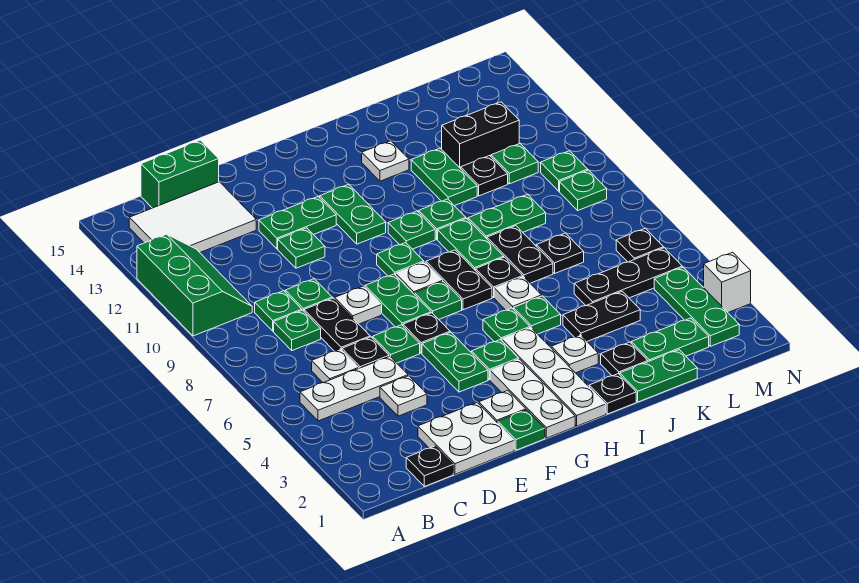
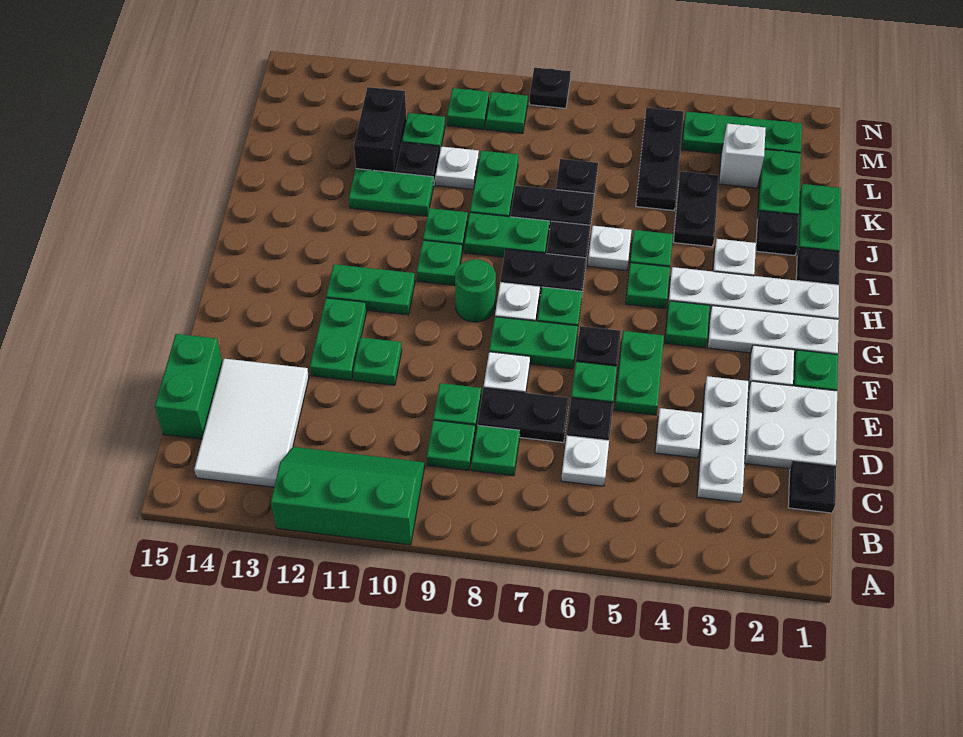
white plate B5:D5 level 1 -> white plate C3:E3 level 1
green plate F4:F5 level 1 -> green plate E5:F5 level 1
green plate G9 level 1 -> green round brick G9 level 1
white plate I13 level 1 -> white plate K10 level 1
black plate M6 level 1 -> black plate N8 level 1
white brick N3 level 1 -> white brick L3 level 1

